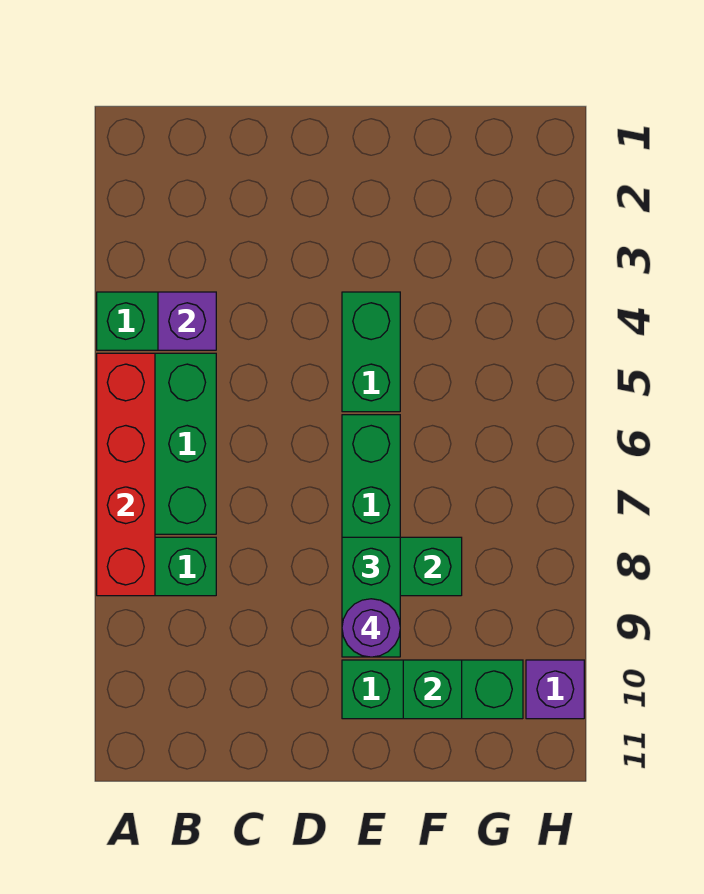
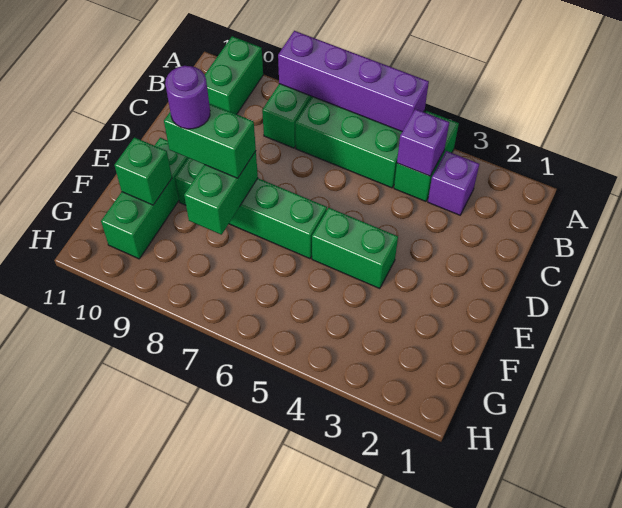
red brick A5:A8 level 2 -> purple brick A5:A8 level 2
none -> green brick A10:B10 level 1
purple brick H10 level 1 -> purple brick B3 level 1

